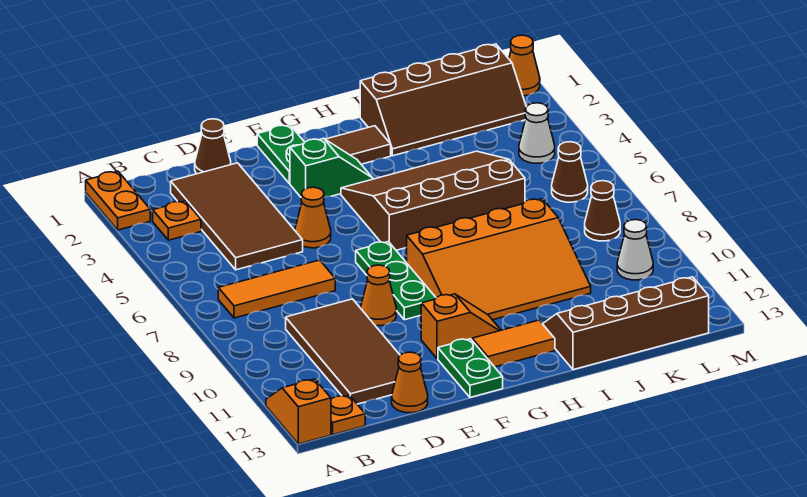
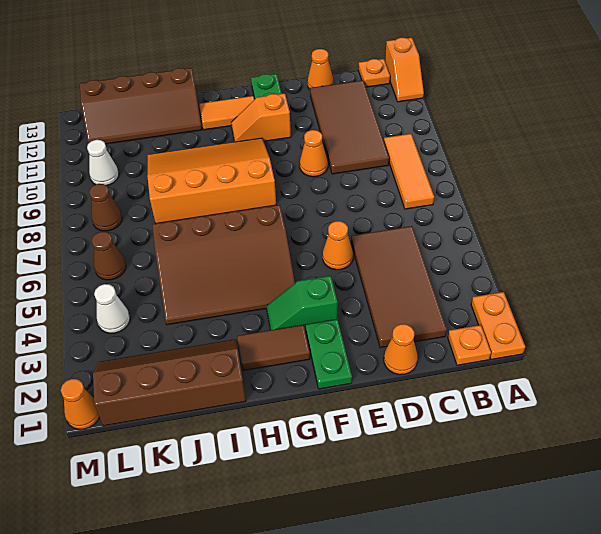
orange plate B3 level 1 -> orange plate B1 level 1
orange tile B7:D7 level 1 -> orange tile B7:B9 level 1
brown cone D1 level 1 -> orange cone D1 level 1
green plate F7:F9 level 1 -> none

